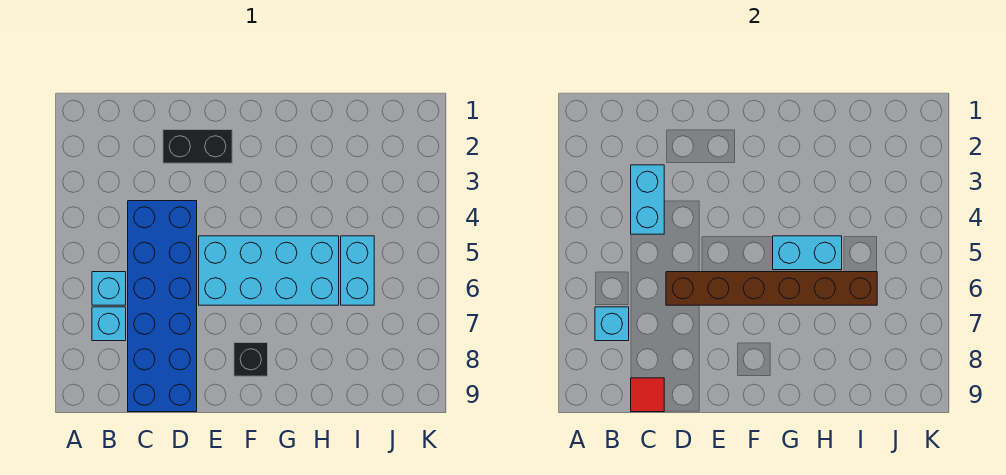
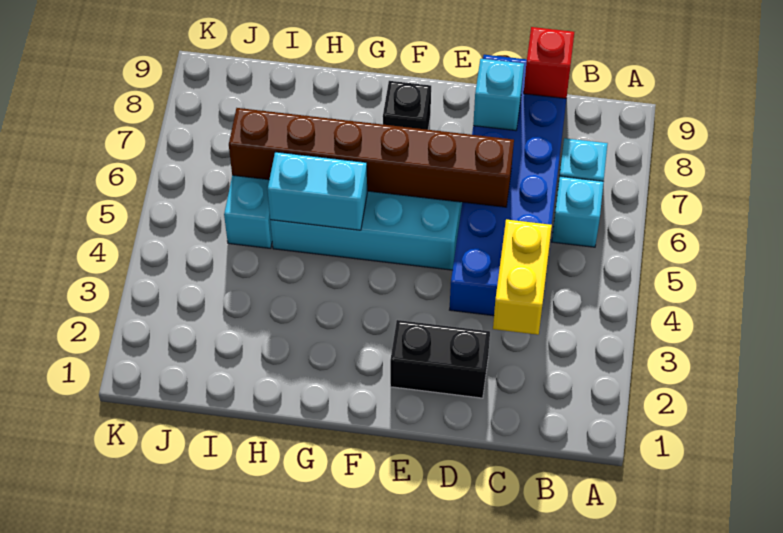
cyan brick B7 level 2 -> cyan brick D8 level 2
cyan brick C3:C4 level 2 -> yellow brick C3:C4 level 2
red tile C9 level 2 -> red brick C9 level 2

